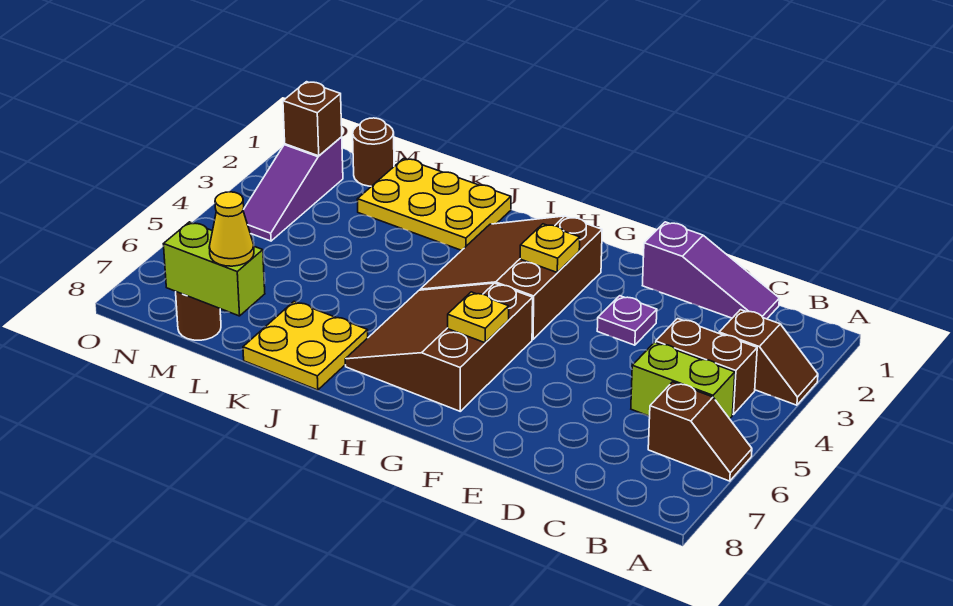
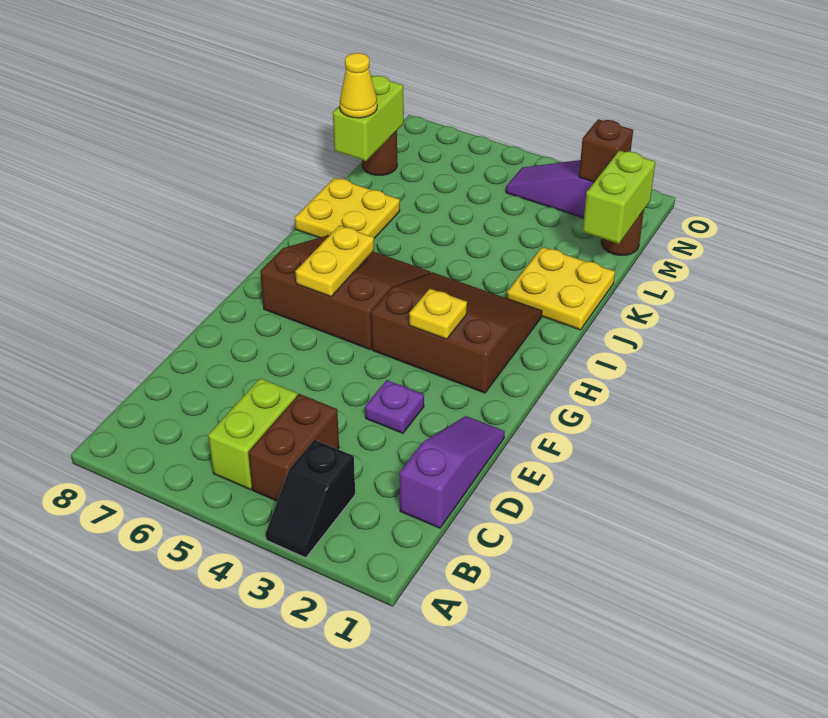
brown slope A3:B3 level 1 top B -> black slope A3:B3 level 1 top B
brown slope A6:B6 level 1 top B -> none
purple slope C1:E1 level 1 top E -> purple slope C1:E1 level 1 top C
yellow plate G6 level 2 -> yellow plate G6:H6 level 2
yellow plate J1:L2 level 1 -> yellow plate J1:K2 level 1
none -> lime brick L1:M1 level 2

